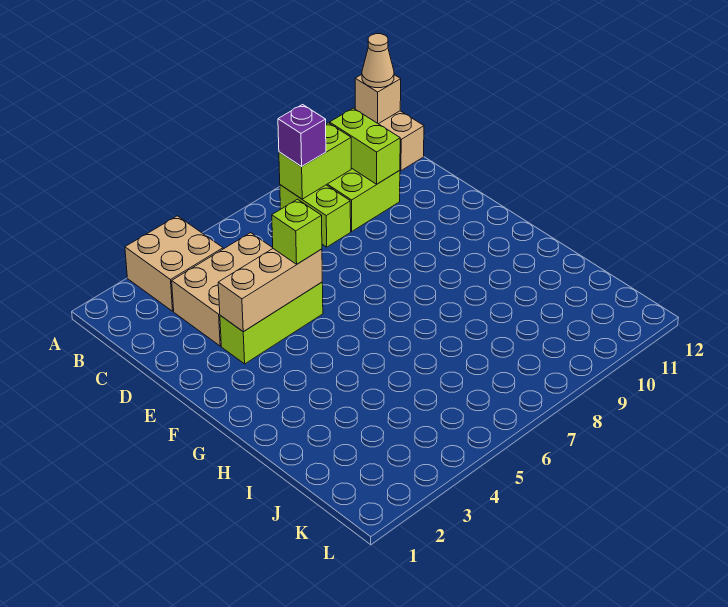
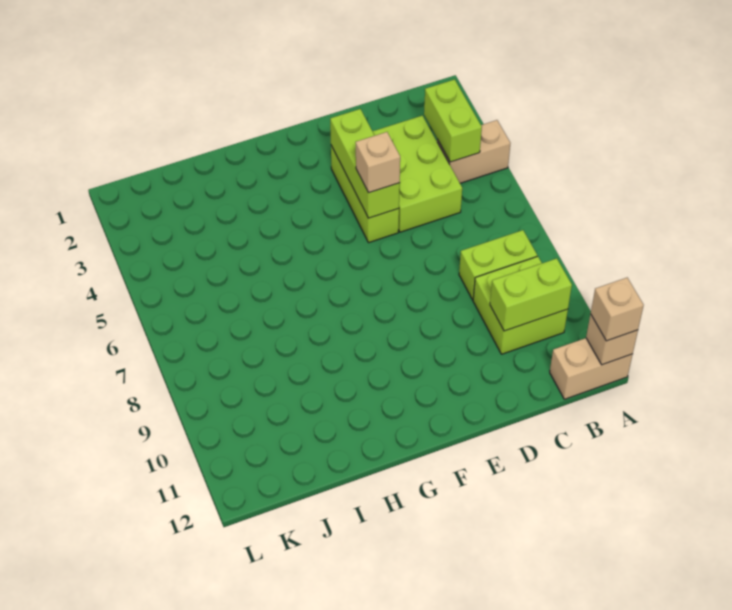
tan brick A3:B4 level 1 -> tan brick A4:B4 level 1
tan cone A12 level 3 -> tan brick A12 level 3
lime brick B8:B9 level 2 -> lime brick B3:B4 level 2
purple brick B8 level 3 -> none
tan brick C3:D5 level 1 -> lime brick C3:D5 level 1
tan brick E3:E5 level 2 -> lime brick E3:E5 level 2
lime brick E5 level 3 -> tan brick E5 level 3

